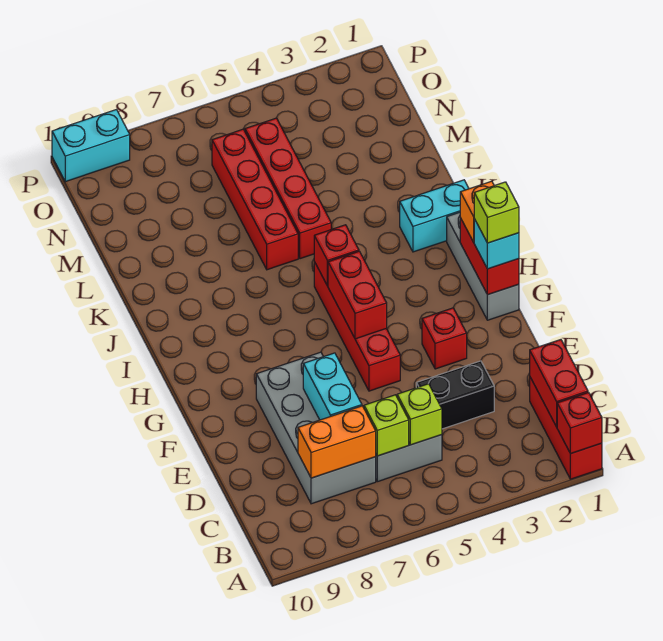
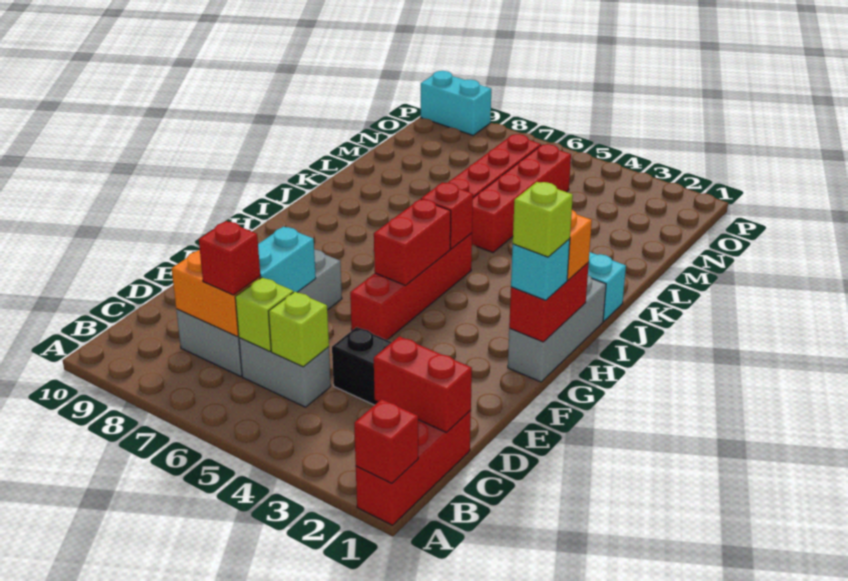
red brick B1:C1 level 2 -> red brick C1:C2 level 2
red brick F3 level 1 -> red brick C7 level 3

